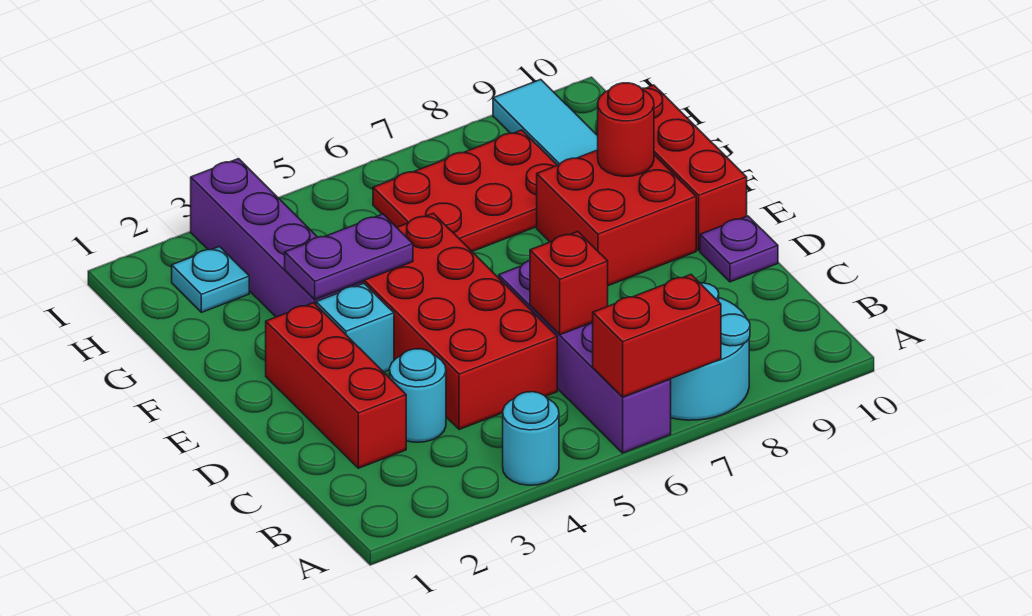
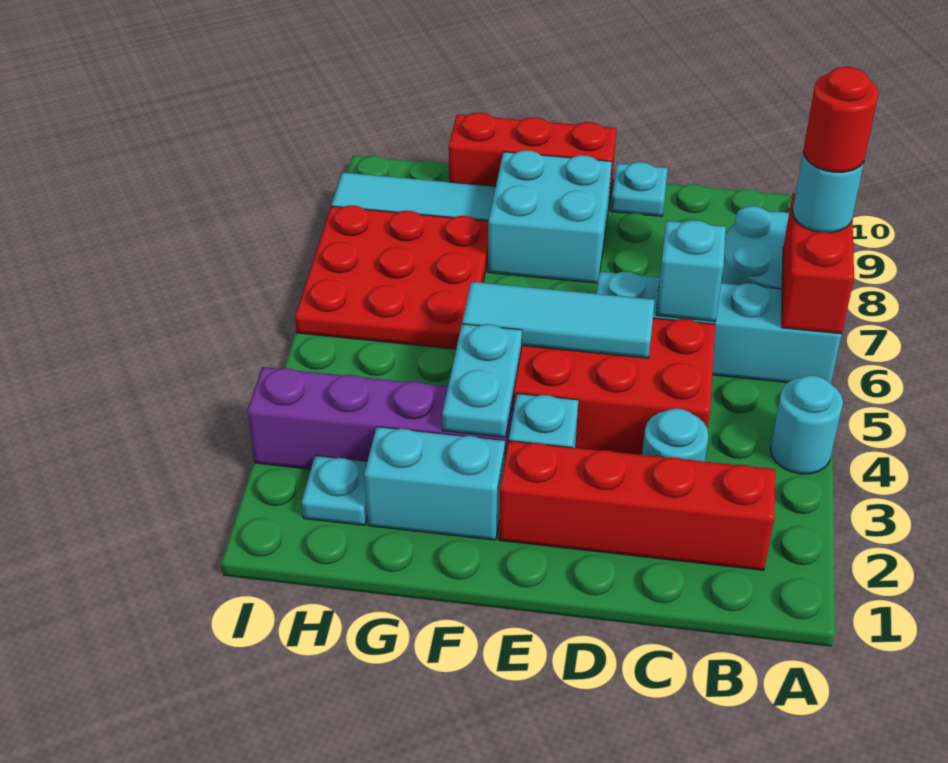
purple brick A6:D6 level 1 -> cyan brick A6:D6 level 1
none -> cyan round brick A7 level 3
red brick C2:E2 level 1 -> red brick B2:E2 level 1
red brick C6 level 2 -> cyan brick C6 level 2
none -> cyan tile D5:F5 level 2
purple plate D10 level 1 -> cyan plate D10 level 1
red brick E8:F9 level 1 -> cyan brick E8:F9 level 1
none -> cyan brick F2:G2 level 1
purple plate F3:F4 level 2 -> cyan plate F3:F4 level 2
red round brick F9 level 2 -> red round brick A7 level 4
red plate G6:H8 level 1 -> red plate G6:I8 level 1

